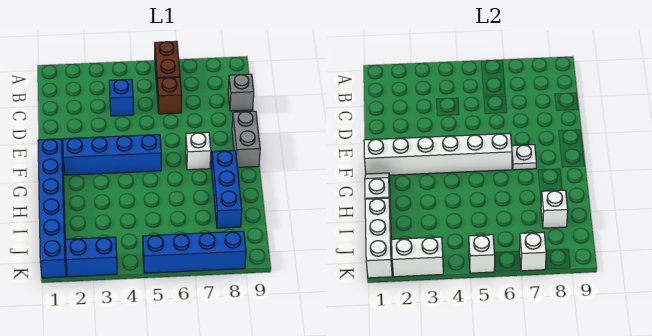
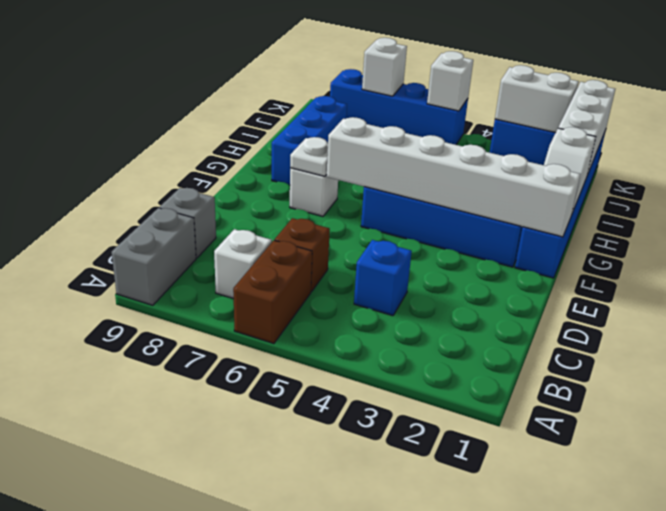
grey brick E9:F9 level 1 -> grey brick A9:B9 level 1
white brick I8 level 2 -> white brick B7 level 1

